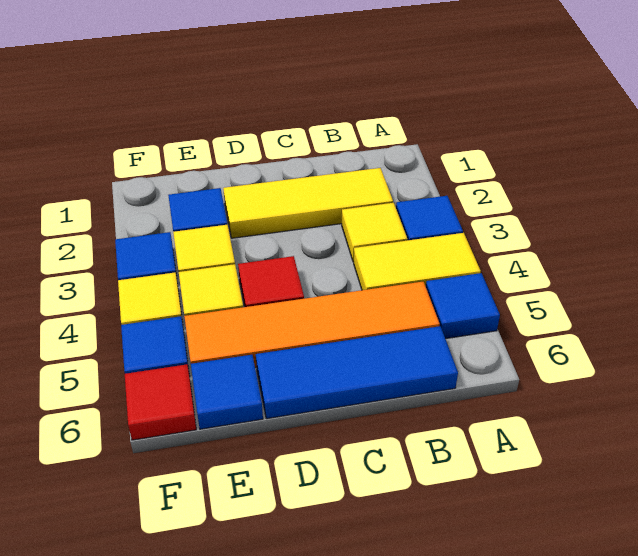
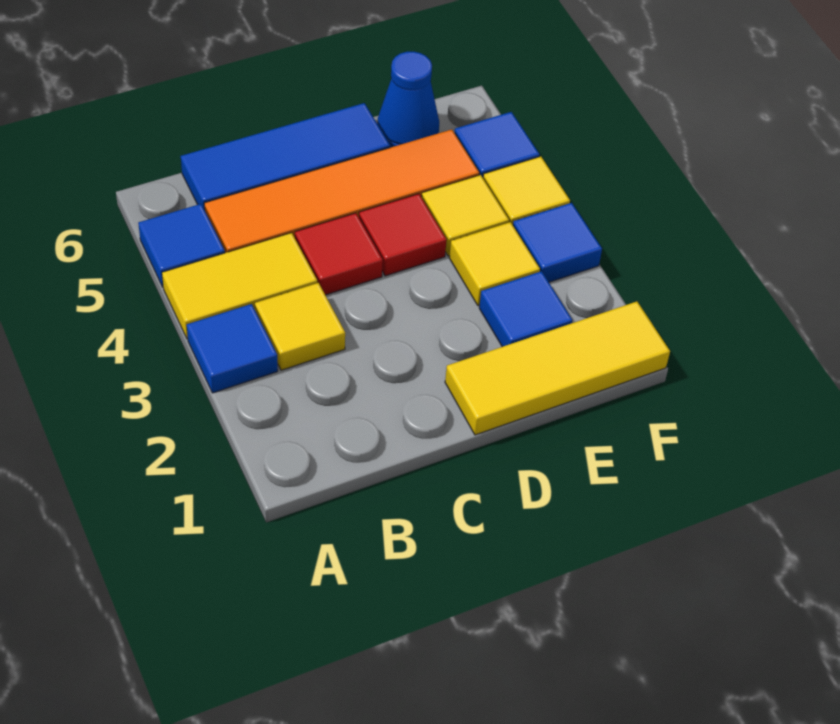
yellow tile B2:D2 level 1 -> yellow tile D1:F1 level 1
blue tile E6 level 1 -> blue cone E6 level 1
red tile F6 level 1 -> red tile C4 level 1

